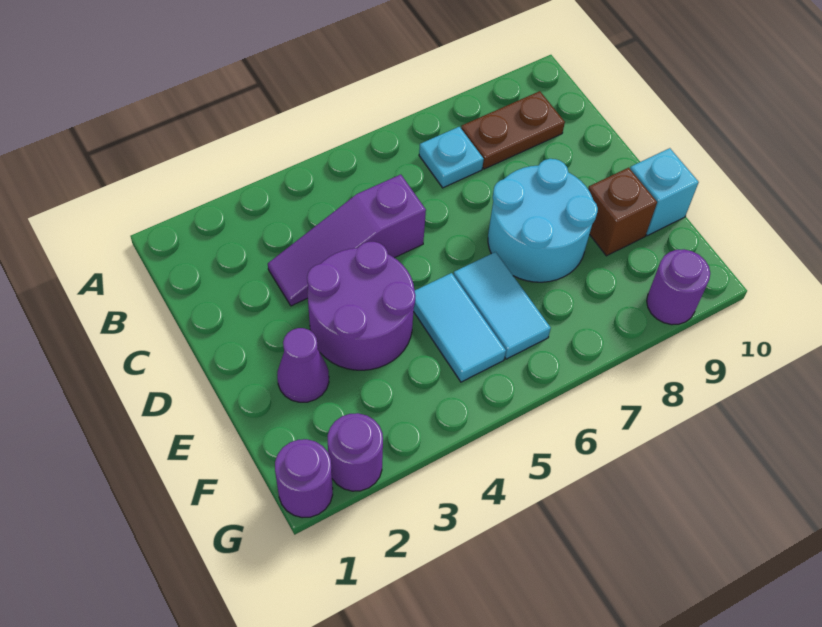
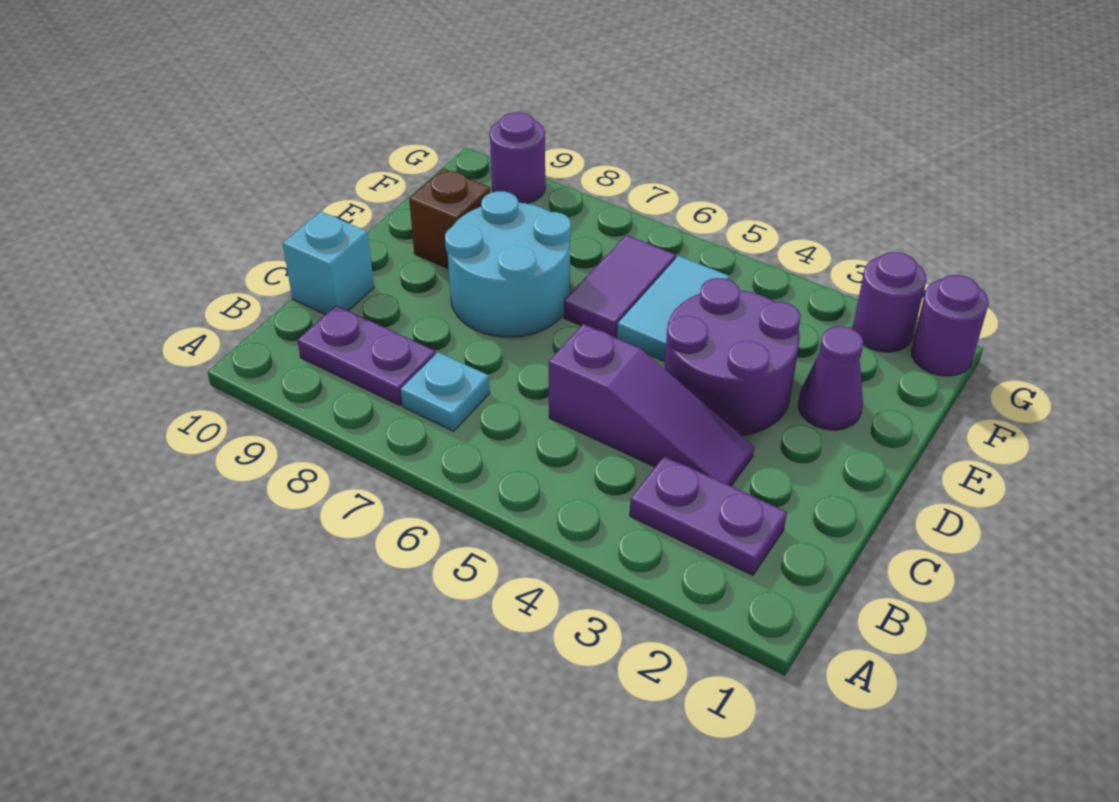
none -> purple plate B2:B3 level 1
brown plate B8:B9 level 1 -> purple plate B8:B9 level 1
cyan tile E6:F6 level 1 -> purple tile E6:F6 level 1
cyan brick E10 level 1 -> cyan brick C10 level 1

